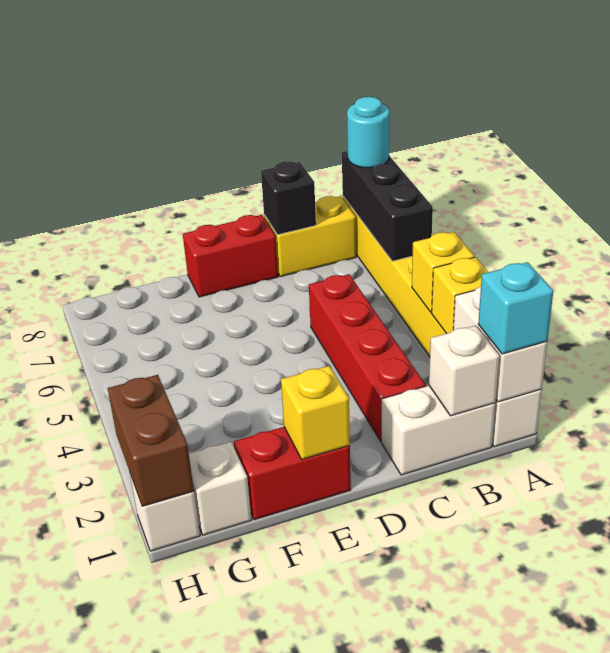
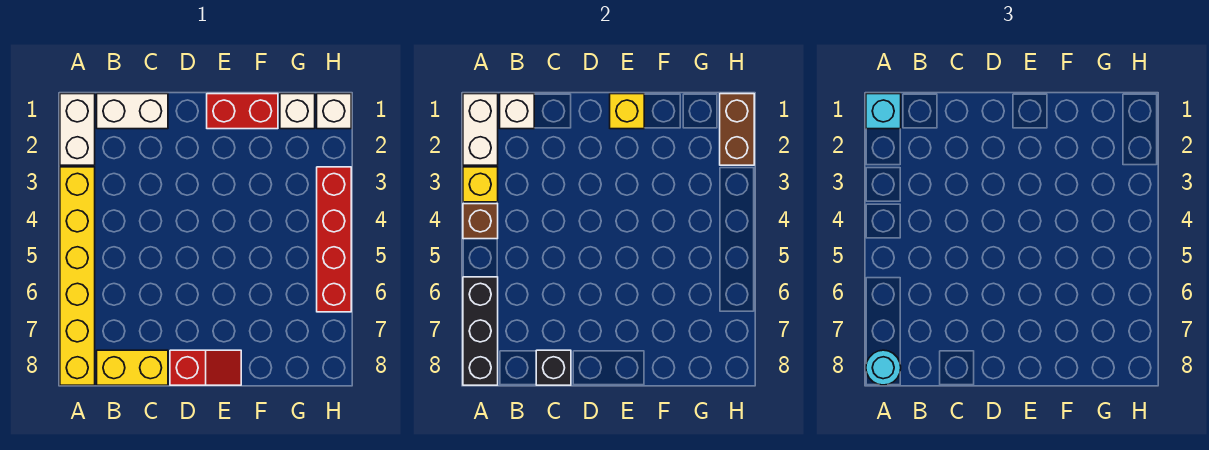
yellow brick A4 level 2 -> brown brick A4 level 2
red brick C2:C5 level 1 -> red brick H3:H6 level 1
red brick D8:E8 level 1 -> red slope D8:E8 level 1 top D

